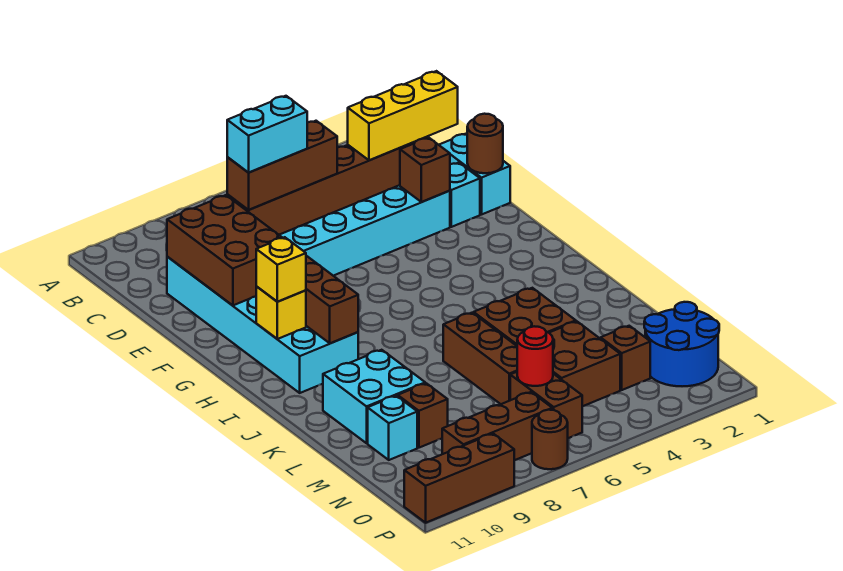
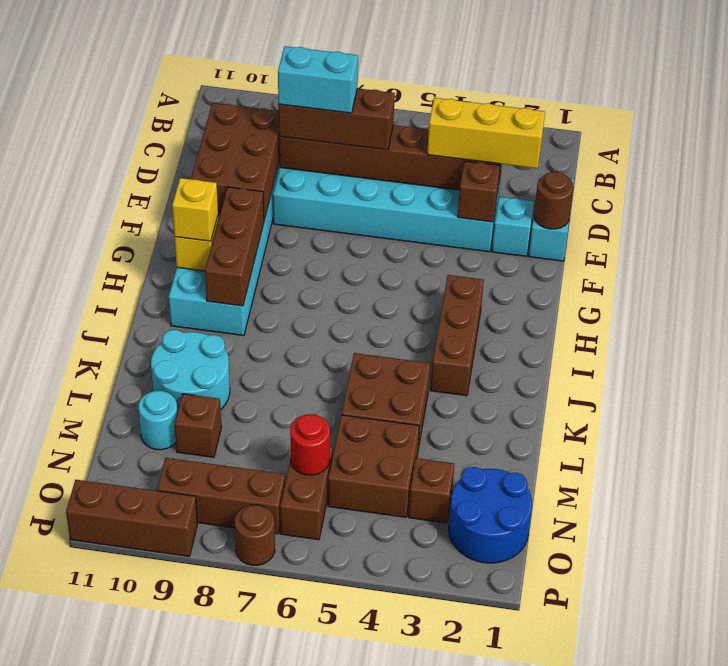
brown brick K6:M6 level 1 -> brown brick H3:J3 level 1
cyan brick K9:L10 level 1 -> cyan round brick K9:L10 level 1
cyan brick M10 level 1 -> cyan round brick M10 level 1

